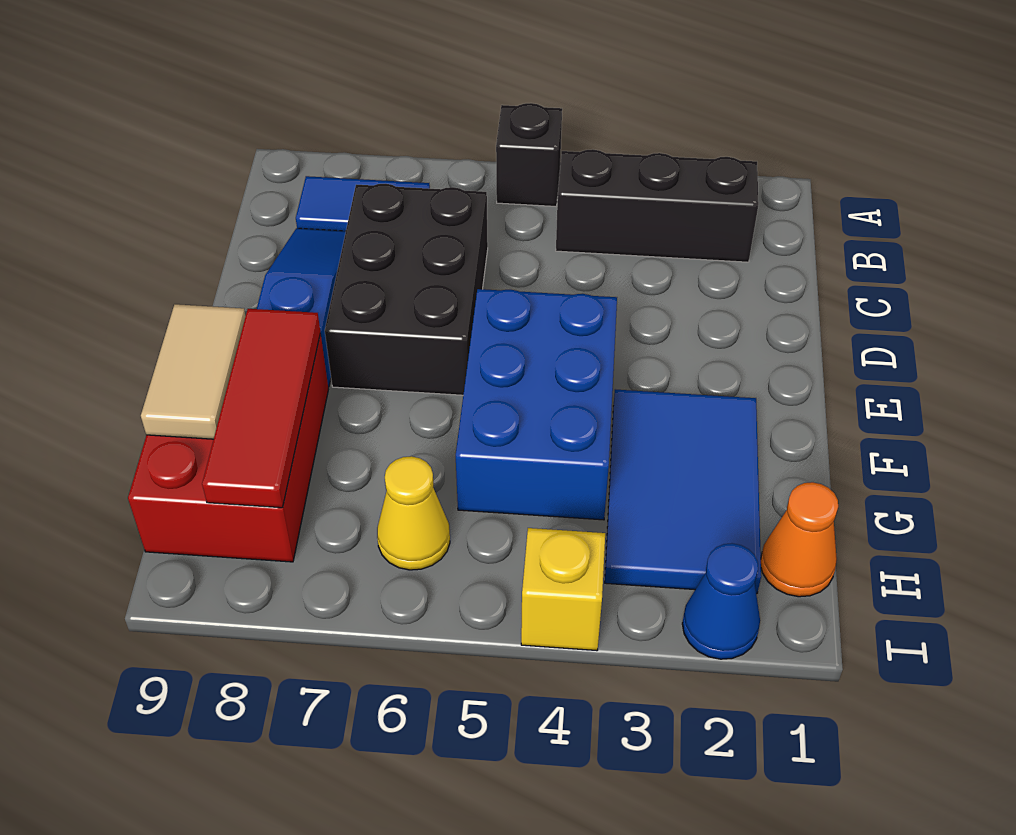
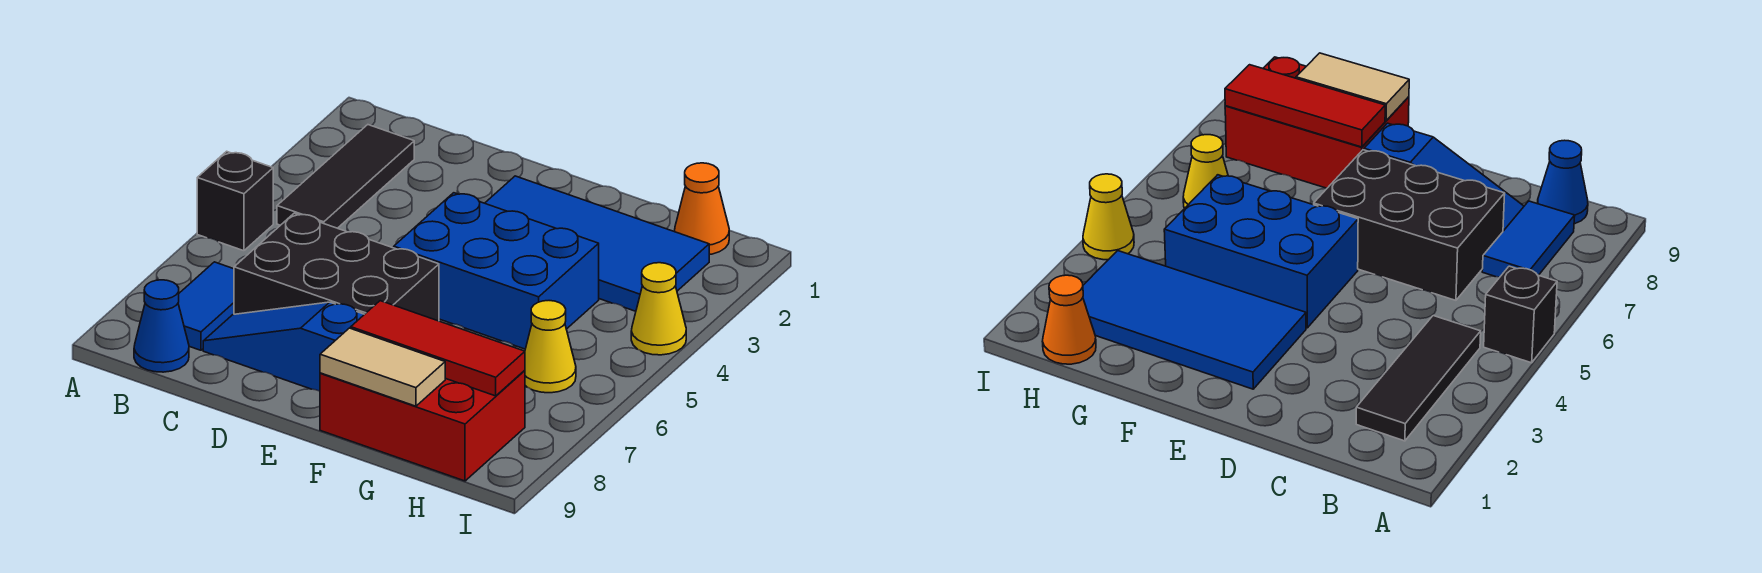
black brick B2:B4 level 1 -> black tile B2:B4 level 1
blue tile F2:H3 level 1 -> blue tile E2:H3 level 1
blue cone I2 level 1 -> blue cone B9 level 1
yellow brick I4 level 1 -> yellow cone I4 level 1

